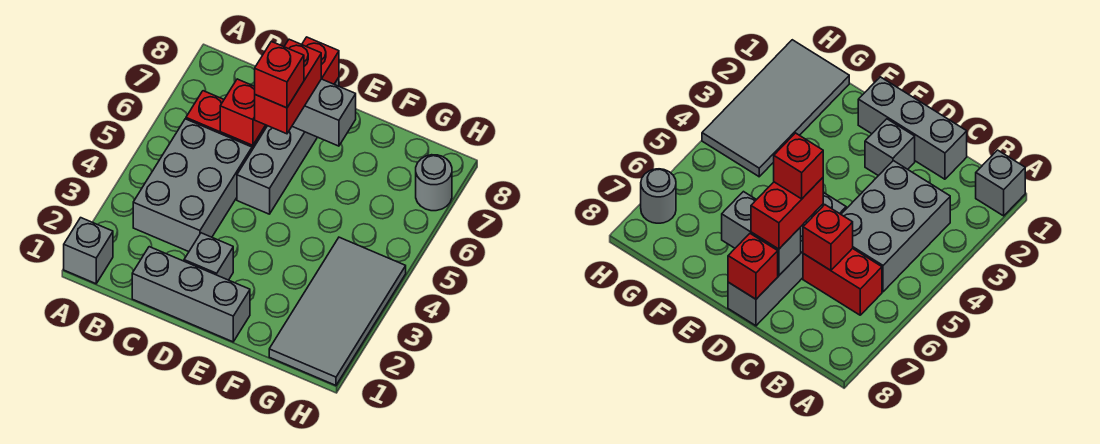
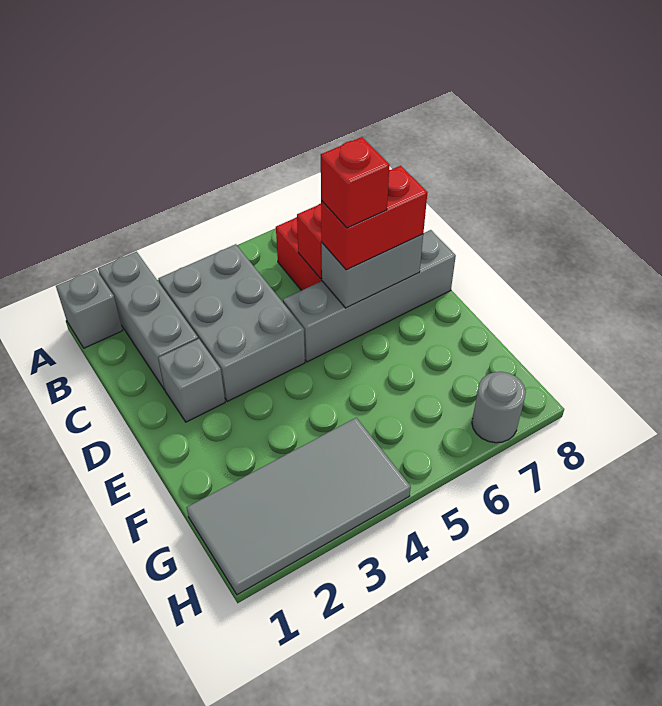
grey brick B3:C5 level 1 -> grey brick B3:D4 level 1
grey brick C1:E1 level 1 -> grey brick A2:C2 level 1
grey brick D7:E7 level 2 -> grey brick D6:D7 level 2
red brick D8 level 2 -> none

